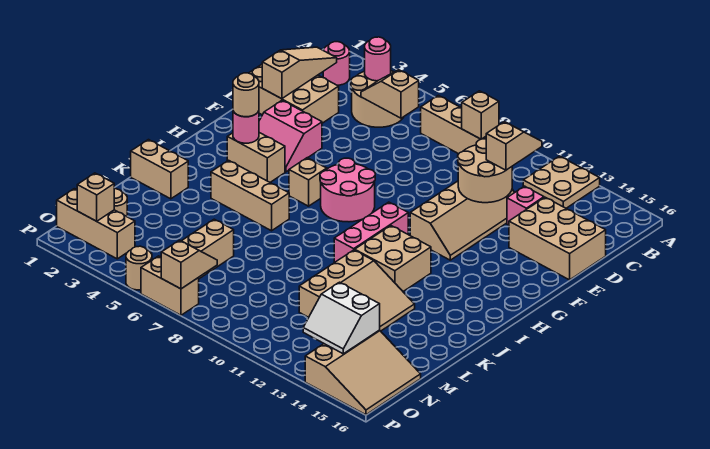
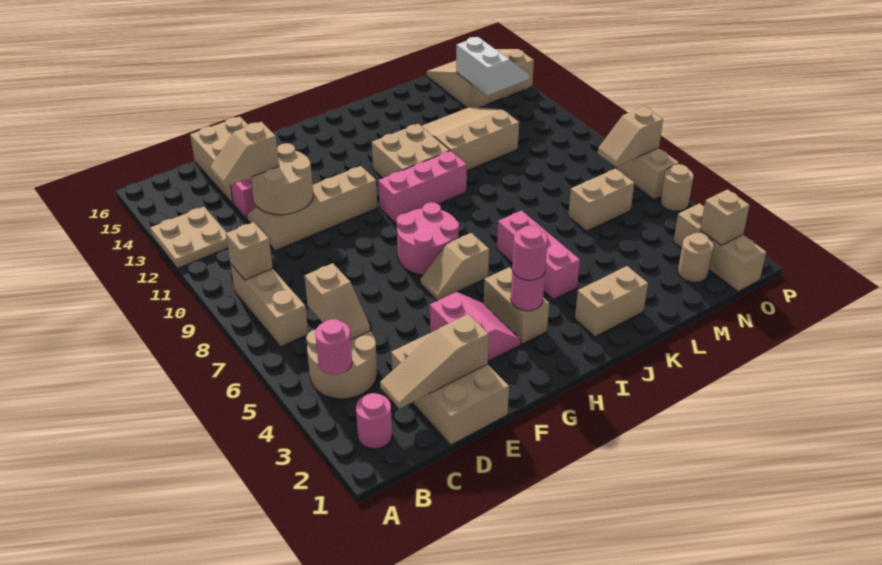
tan round brick H3 level 3 -> pink round brick H3 level 3
tan brick J4:J6 level 1 -> pink brick J4:J6 level 1
tan brick K1:K2 level 1 -> tan brick J2:K2 level 1

